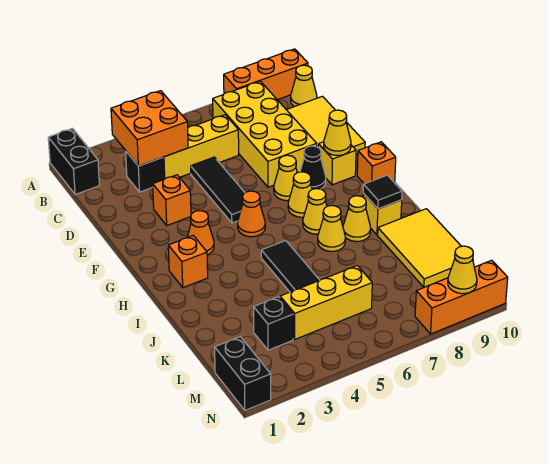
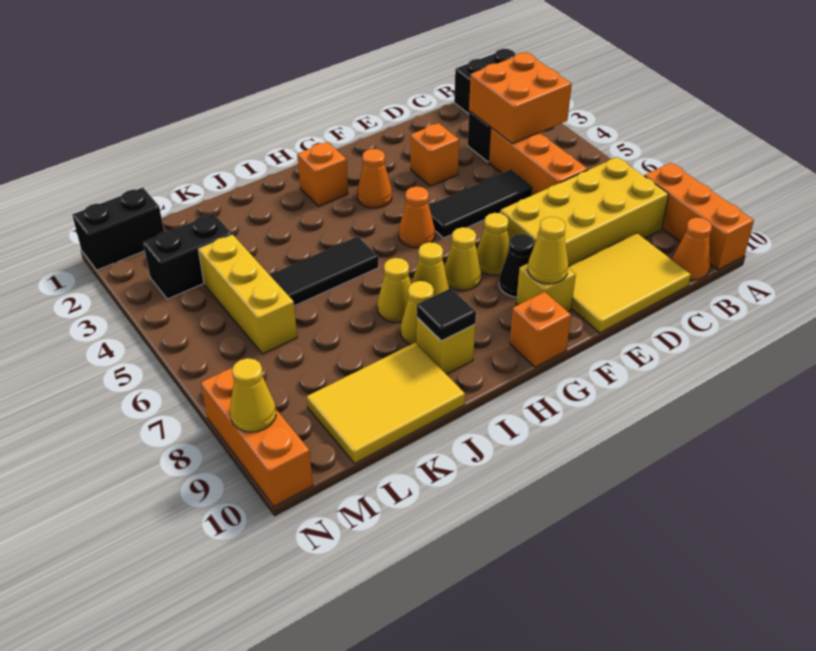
yellow cone B10 level 1 -> orange cone B10 level 1
yellow brick C4:C6 level 1 -> orange brick C4:C6 level 1
black brick L3 level 1 -> black brick L3:M3 level 1

